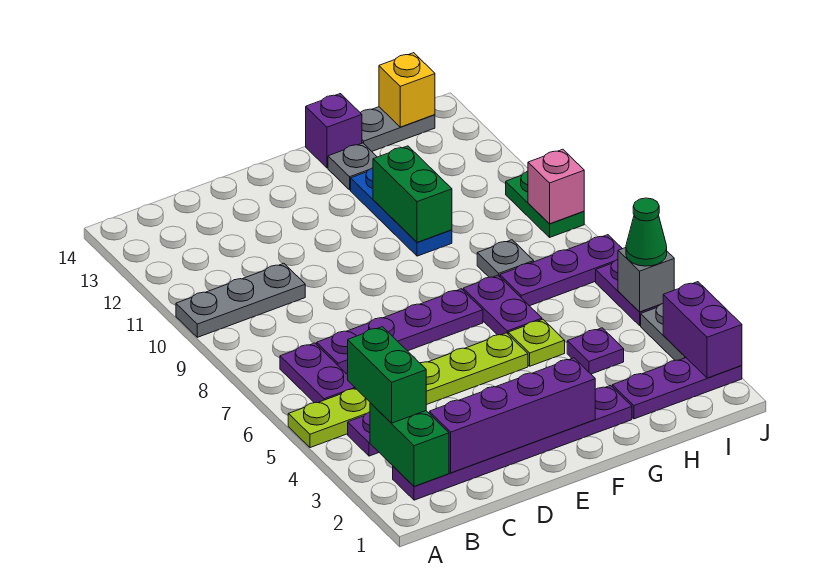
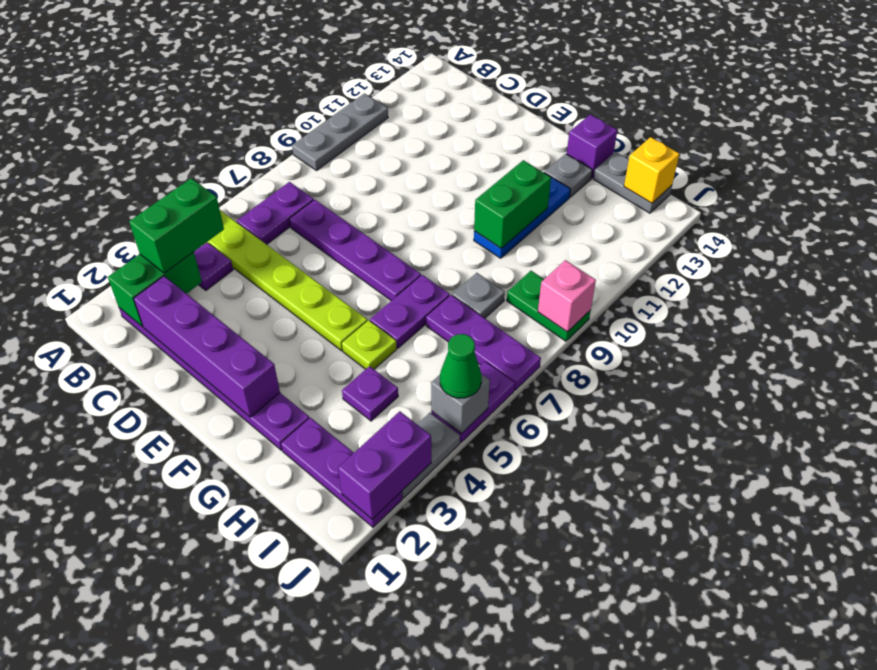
grey plate A10:C10 level 1 -> grey plate A9:A11 level 1
green plate J9:J10 level 1 -> green plate I9:J9 level 1

